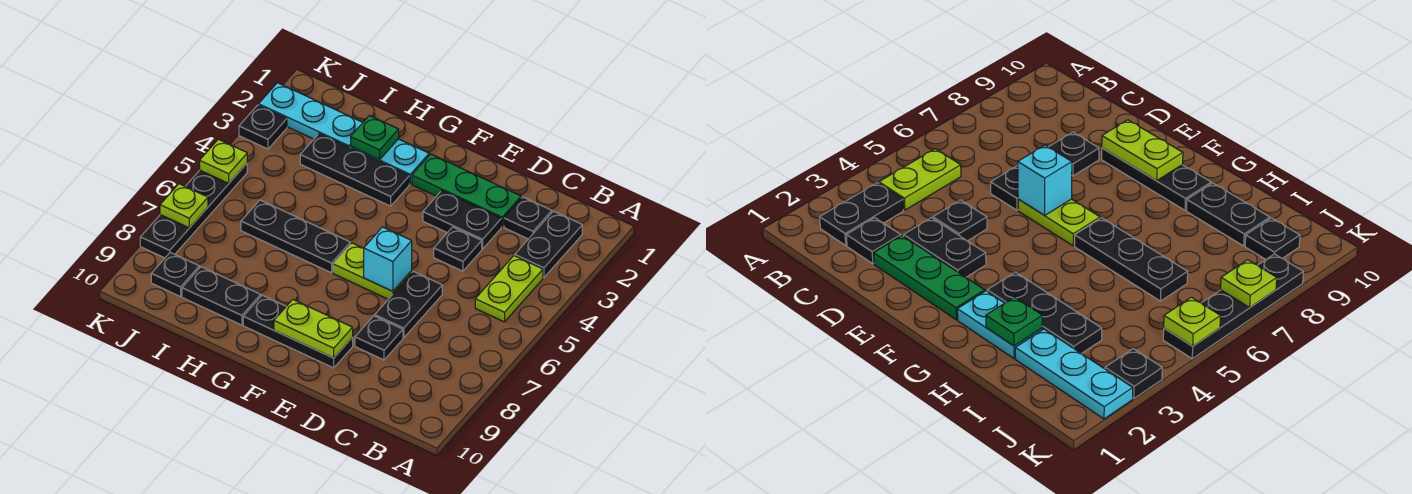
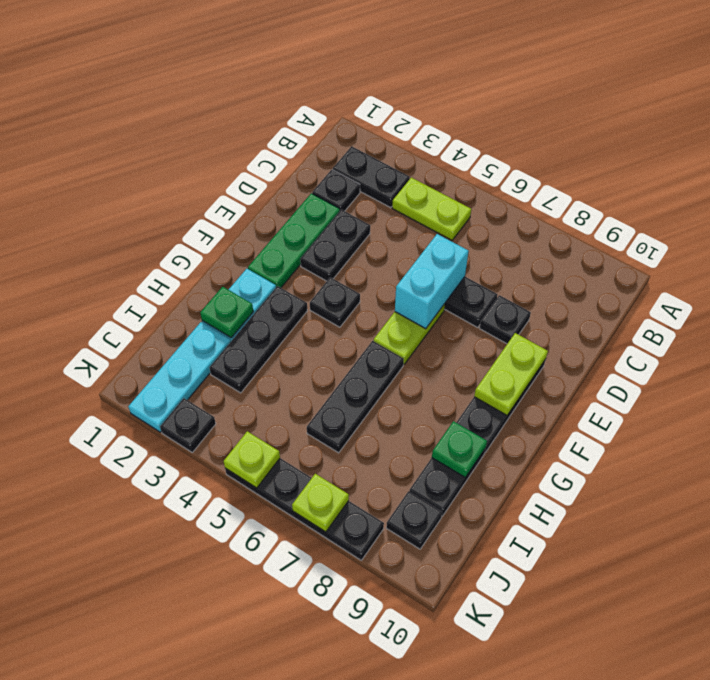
black plate D4 level 1 -> black plate F4 level 1
cyan brick E6 level 2 -> cyan brick D6:E6 level 2
none -> green plate H9 level 2

